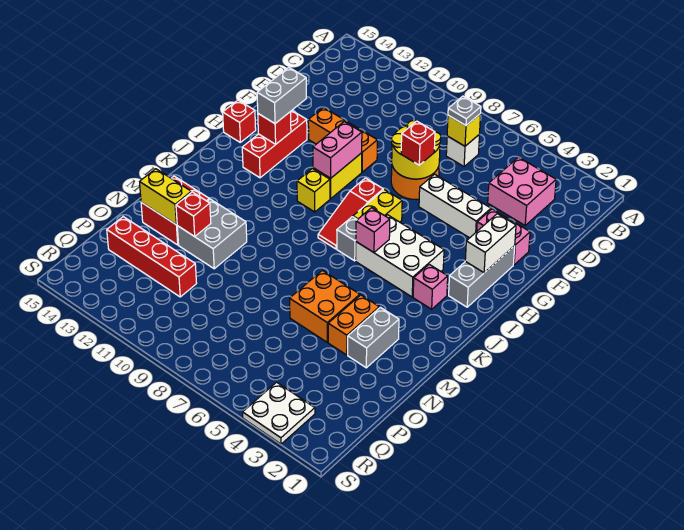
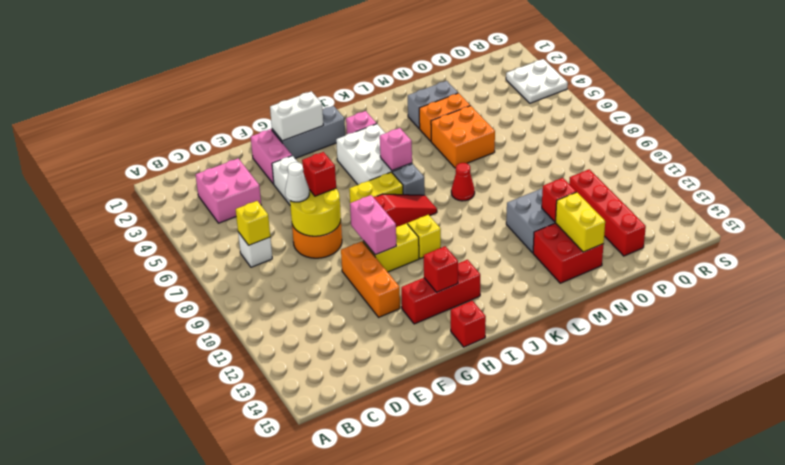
grey plate C7 level 3 -> none
none -> white cone E7 level 3
pink brick G10:H10 level 2 -> pink brick G9:G10 level 2
grey brick G13:H13 level 3 -> none
none -> red cone L8 level 1

